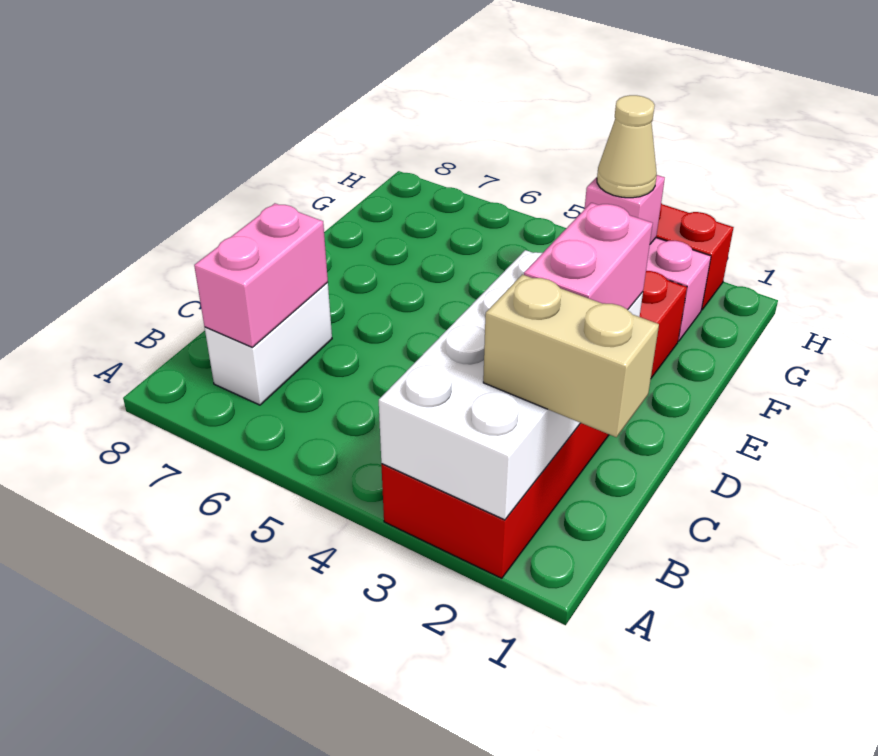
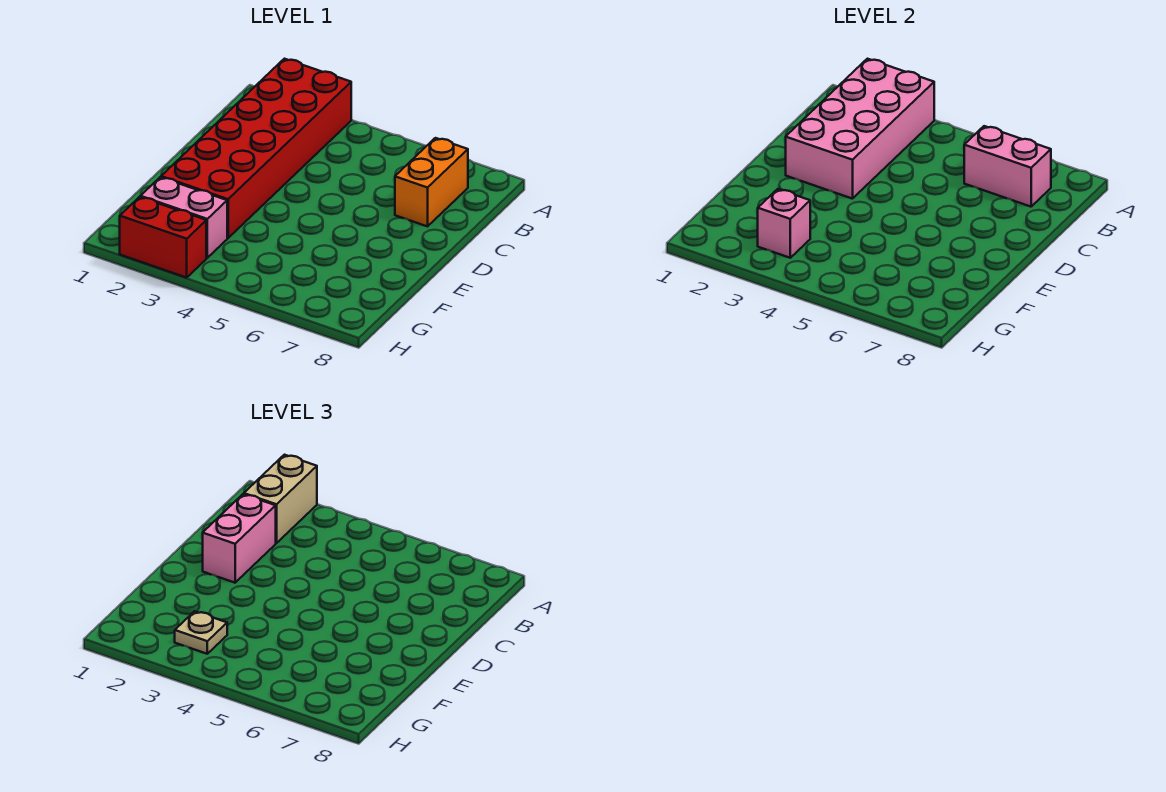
white brick A2:D3 level 2 -> pink brick A2:D3 level 2
tan brick B1:B2 level 3 -> tan brick A2:B2 level 3
white brick B7:C7 level 1 -> orange brick B7:C7 level 1
pink brick B7:C7 level 2 -> pink brick B6:B7 level 2
tan cone G3 level 3 -> tan plate G3 level 3

